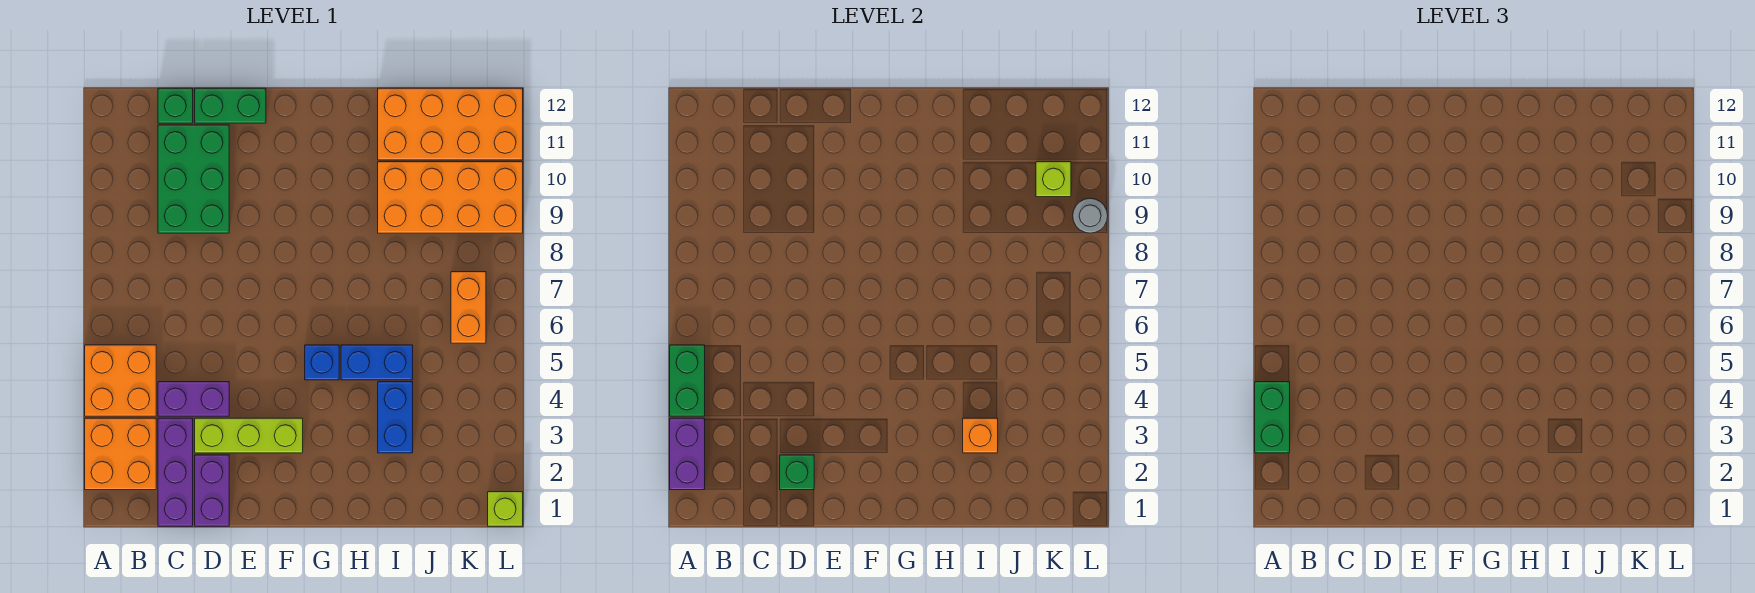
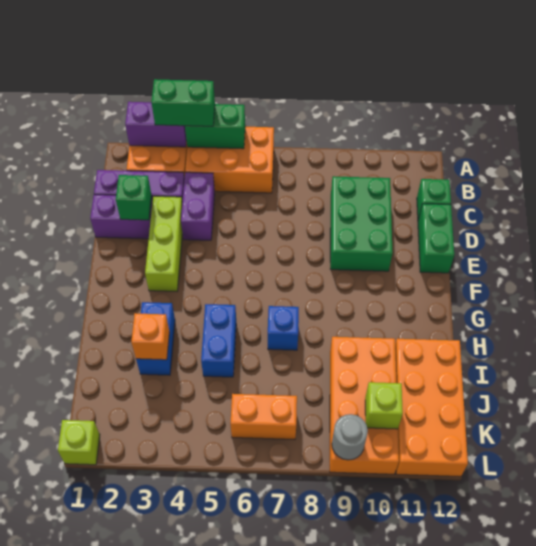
orange brick A4:B5 level 1 -> orange brick A4:B6 level 1
green brick C9:D11 level 1 -> green brick C9:E10 level 1
blue brick G5 level 1 -> blue brick H7 level 1
blue brick I3:I4 level 1 -> blue brick H3:I3 level 1

